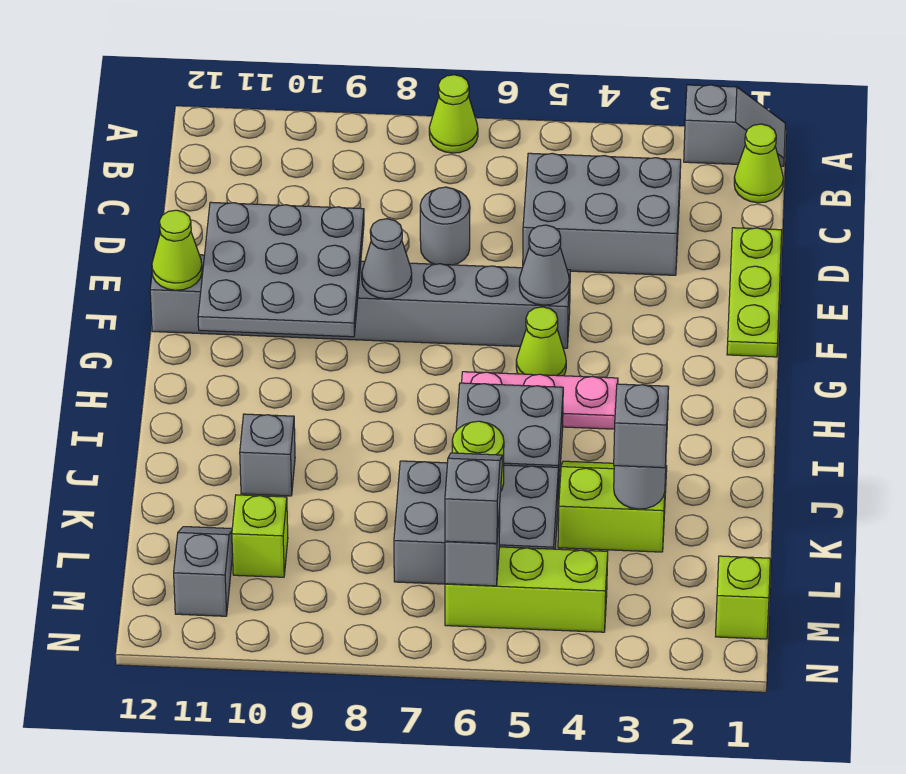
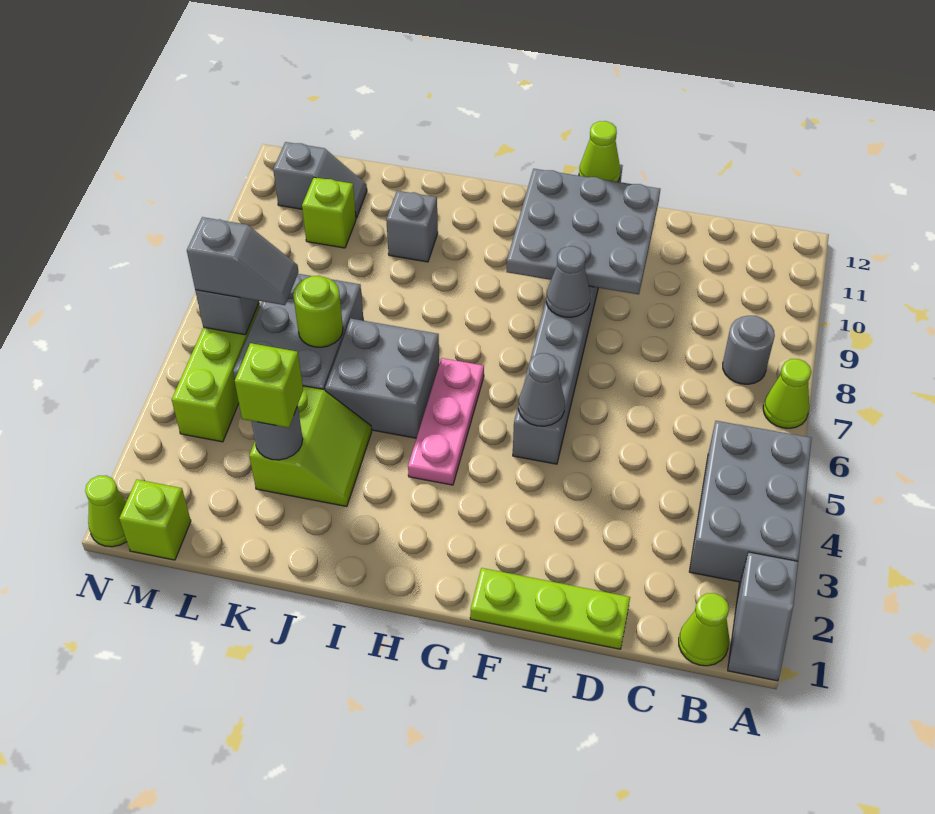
grey brick C3:D5 level 1 -> grey brick A3:B5 level 1
grey round brick D7 level 1 -> grey round brick B8 level 1
lime cone G5 level 1 -> lime cone N1 level 1
grey brick K3 level 3 -> lime brick K3 level 3

